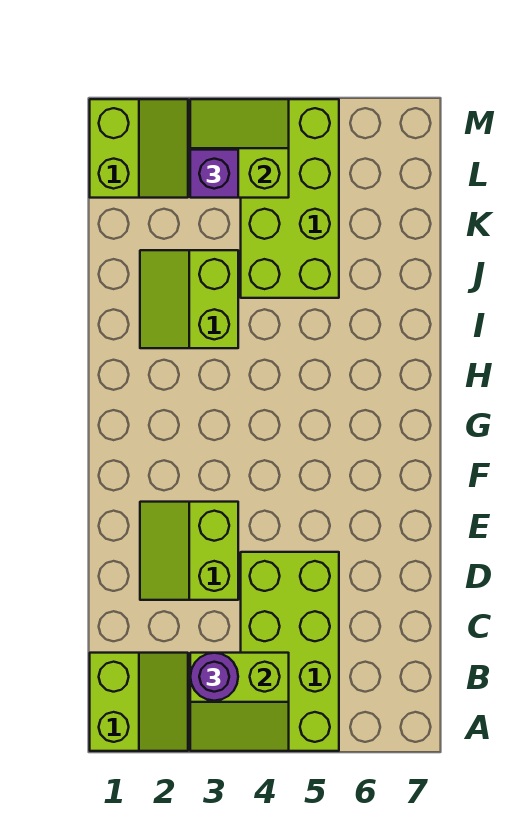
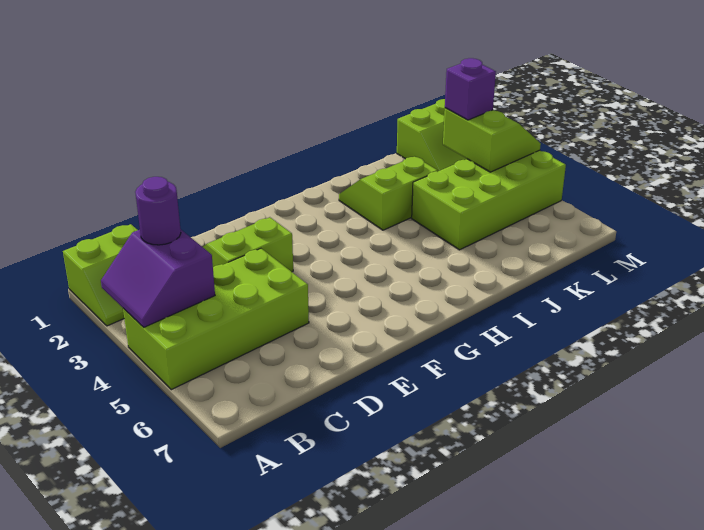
lime slope A3:B4 level 2 top B -> purple slope A3:B4 level 2 top B

